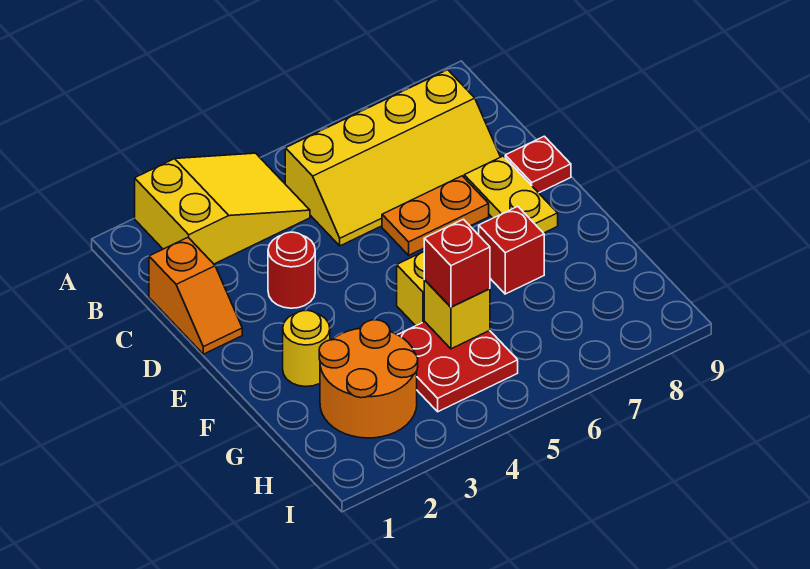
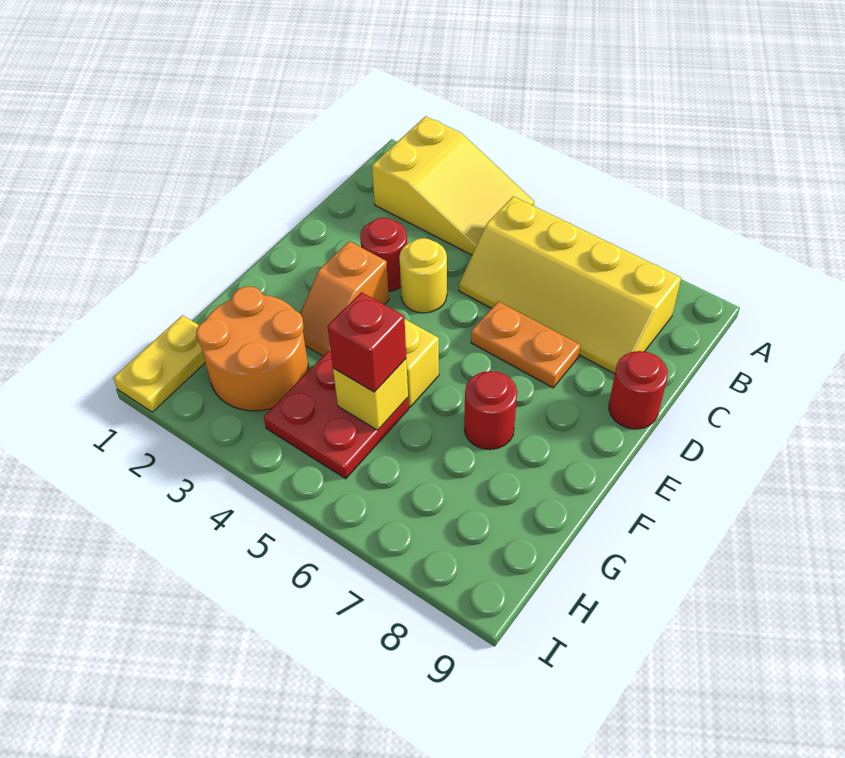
orange slope C1:D1 level 1 top C -> orange slope E3:F3 level 1 top E
yellow plate D8:E8 level 1 -> yellow plate H1:I1 level 1
red plate D9 level 1 -> red round brick D9 level 1
yellow round brick F2 level 1 -> yellow round brick D4 level 1
red brick F7 level 1 -> red round brick F7 level 1

